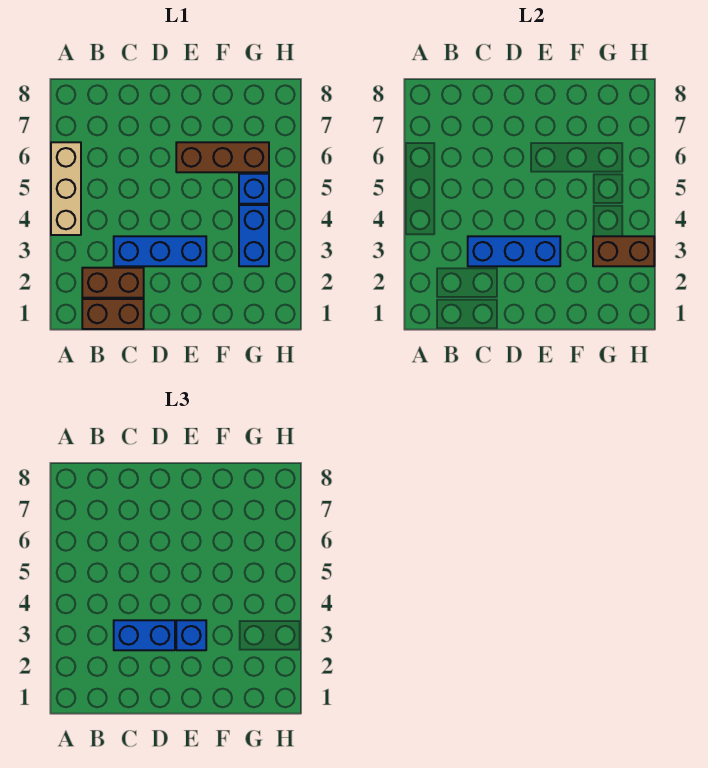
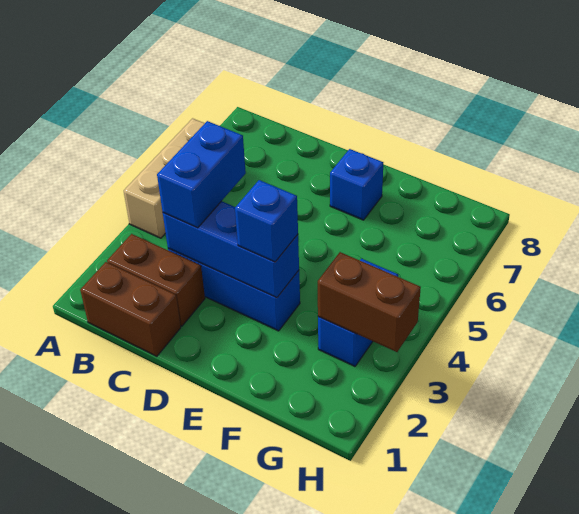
blue brick C3:D3 level 3 -> blue brick C3:C4 level 3
brown brick E6:G6 level 1 -> none
blue brick G5 level 1 -> blue brick E7 level 1

